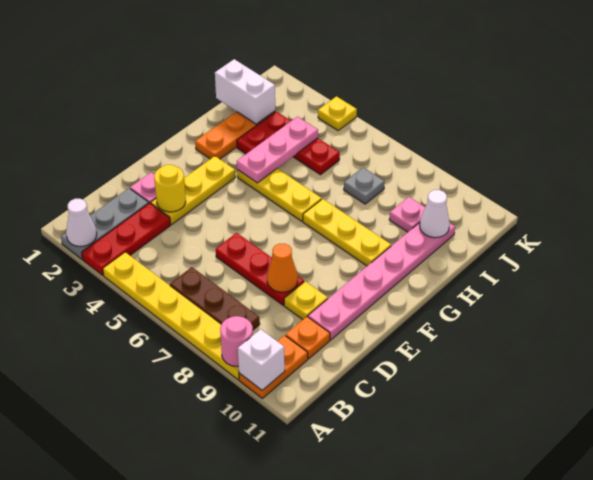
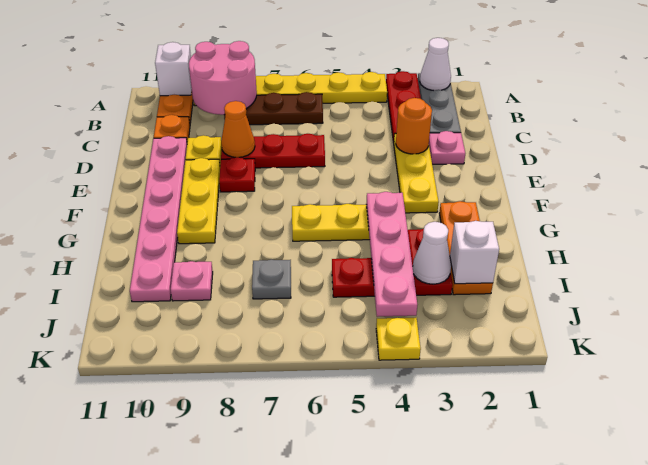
pink round brick A9 level 2 -> pink round brick A8:B9 level 2
yellow round brick D3 level 2 -> orange round brick D3 level 2
none -> red plate E8 level 1
pink plate G4:I4 level 2 -> pink plate G4:J4 level 2
yellow plate G7:G9 level 1 -> yellow plate E9:G9 level 1
white brick I1:I2 level 2 -> white brick I2 level 2
white cone I10 level 2 -> white cone I3 level 2

